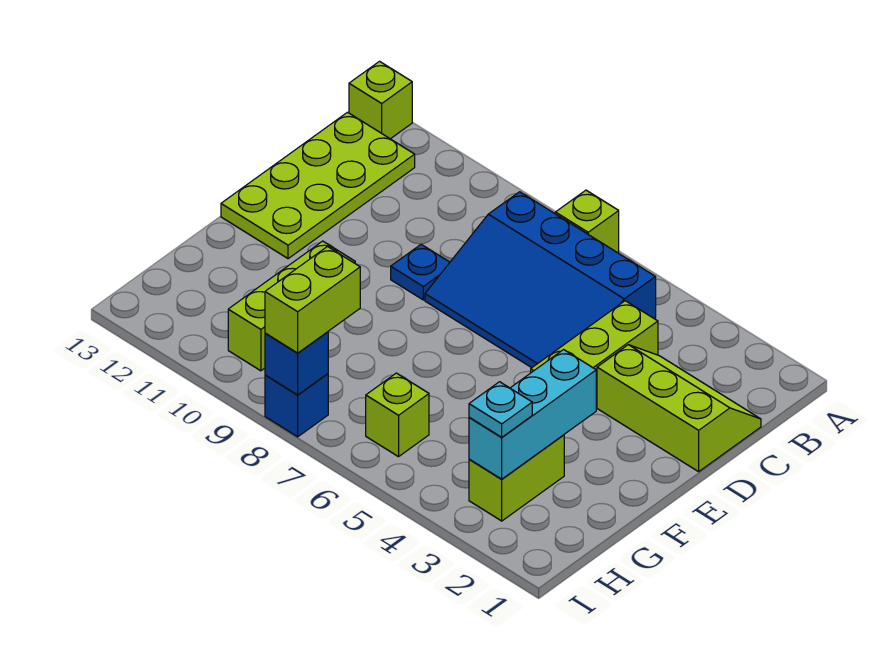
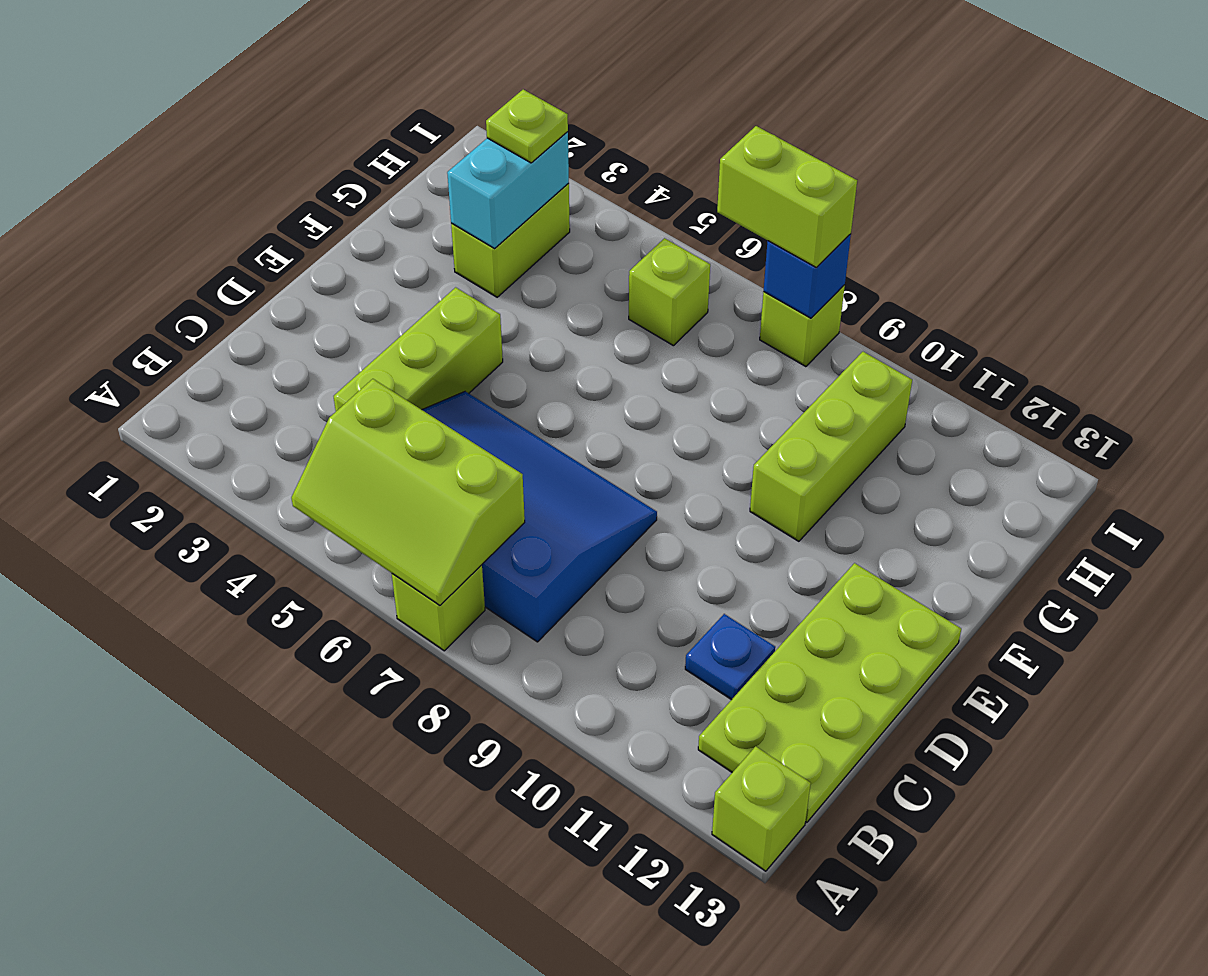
lime slope C1:D3 level 1 top D -> lime slope A5:B7 level 2 top B
blue plate D9 level 1 -> blue plate C11 level 1
cyan brick F3:H3 level 2 -> cyan brick G3:H3 level 2
cyan plate H3 level 3 -> lime plate H3 level 3
lime brick H8:I8 level 3 -> lime brick I7:I8 level 3
blue brick I8 level 1 -> lime brick I8 level 1

